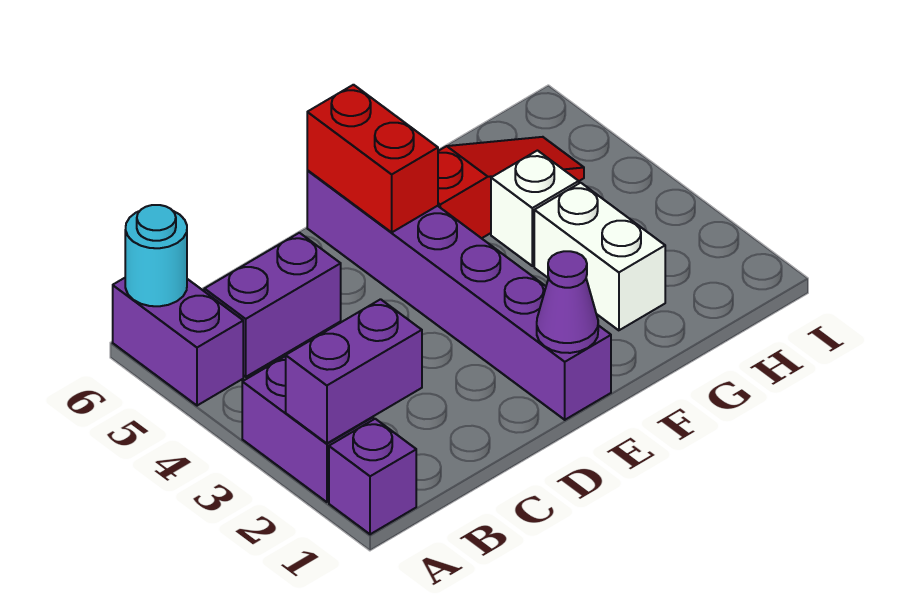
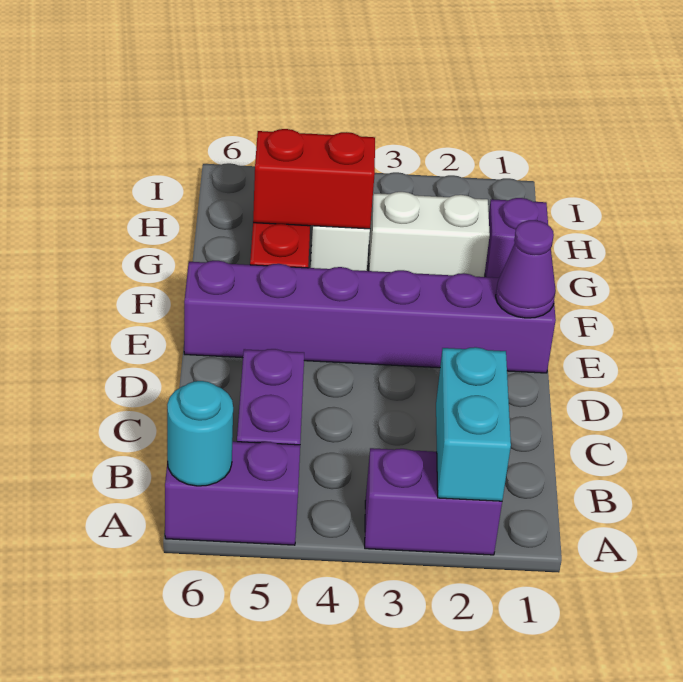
purple brick A1 level 1 -> purple brick G1 level 1
purple brick A2:B2 level 2 -> cyan brick A2:B2 level 2
red brick E5:E6 level 2 -> red brick G4:G5 level 2

